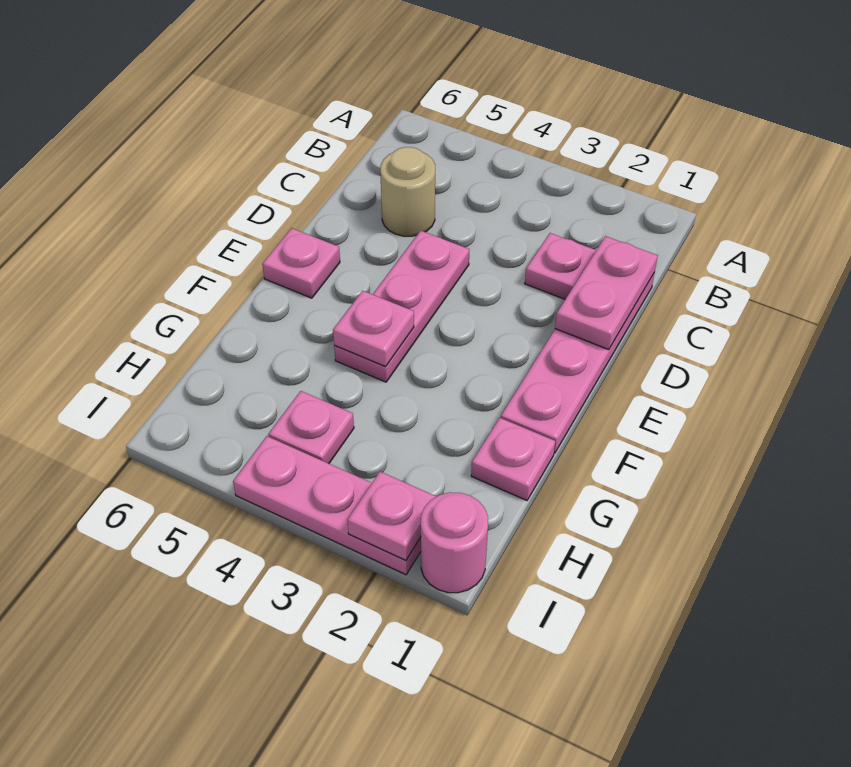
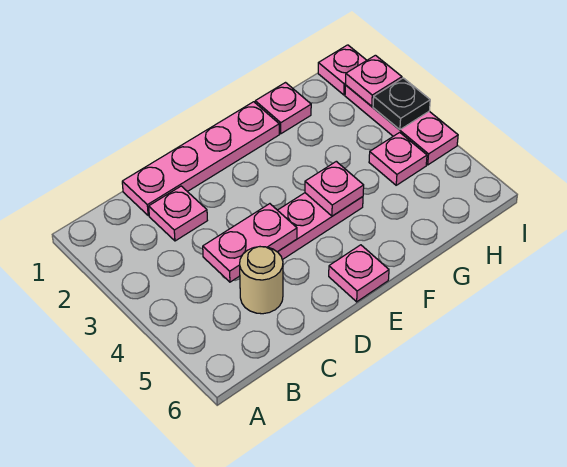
pink plate C1:D1 level 2 -> pink plate C4:D4 level 2
pink round brick I1 level 1 -> pink plate I1 level 1
none -> black plate I3 level 2

